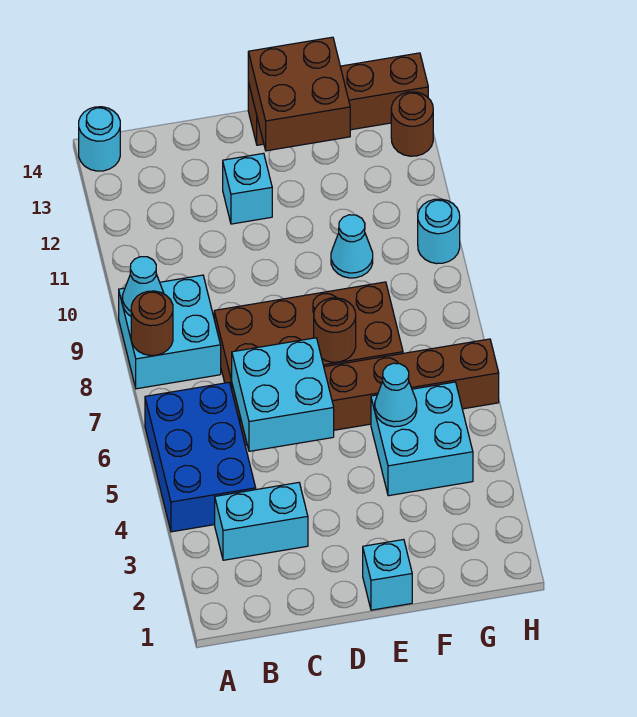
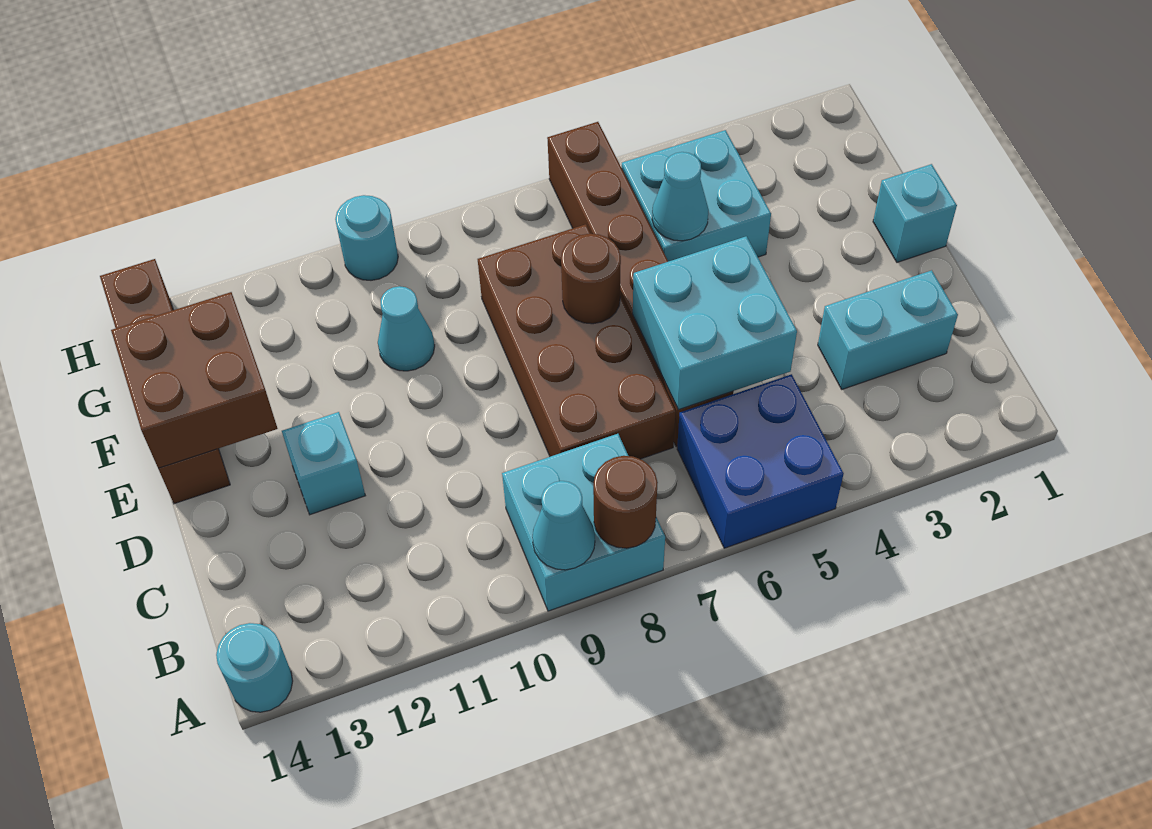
blue brick A4:B6 level 1 -> blue brick A5:B6 level 1
cyan brick B3:C3 level 1 -> cyan brick C2:C3 level 1
brown round brick H13 level 1 -> none

